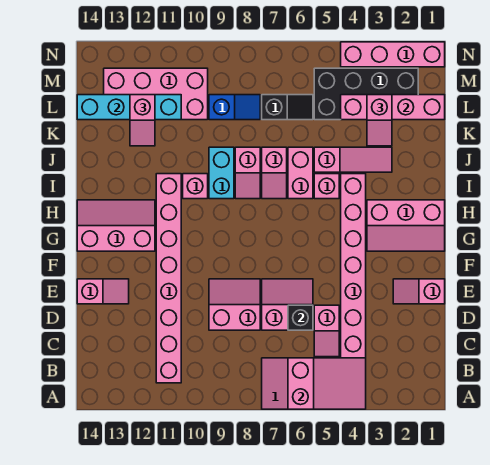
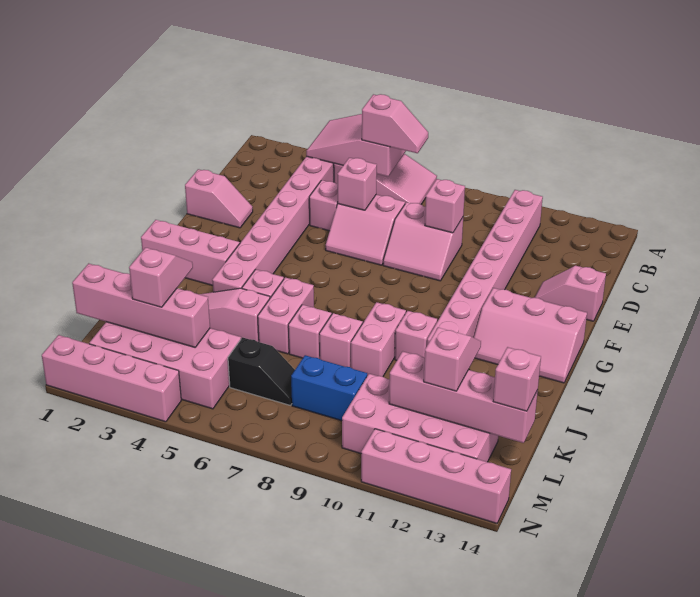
none -> pink slope B6:B7 level 3 top 6
black brick D6 level 2 -> pink brick D6 level 2
none -> pink brick D9 level 2
cyan brick I9:J9 level 1 -> pink brick I9:J9 level 1
black brick L2:M5 level 1 -> pink brick L2:M5 level 1
black slope L6:L7 level 1 top 7 -> black slope L6:L7 level 1 top 6
blue slope L8:L9 level 1 top 9 -> blue brick L8:L9 level 1
cyan brick L11:L14 level 2 -> pink brick L11:L14 level 2
none -> pink brick L14 level 3
none -> pink brick N11:N14 level 1

